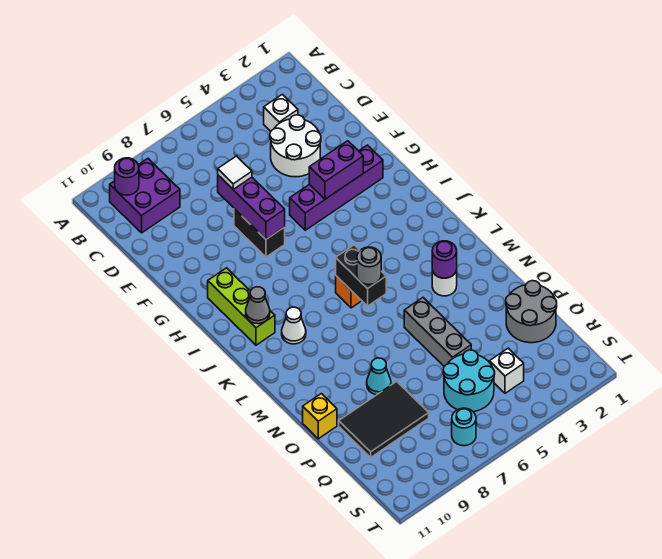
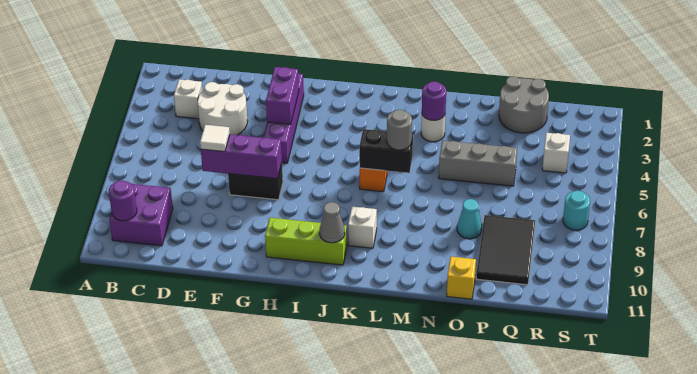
white cone K9 level 1 -> white brick K9 level 1
cyan round brick Q5:R6 level 1 -> none

